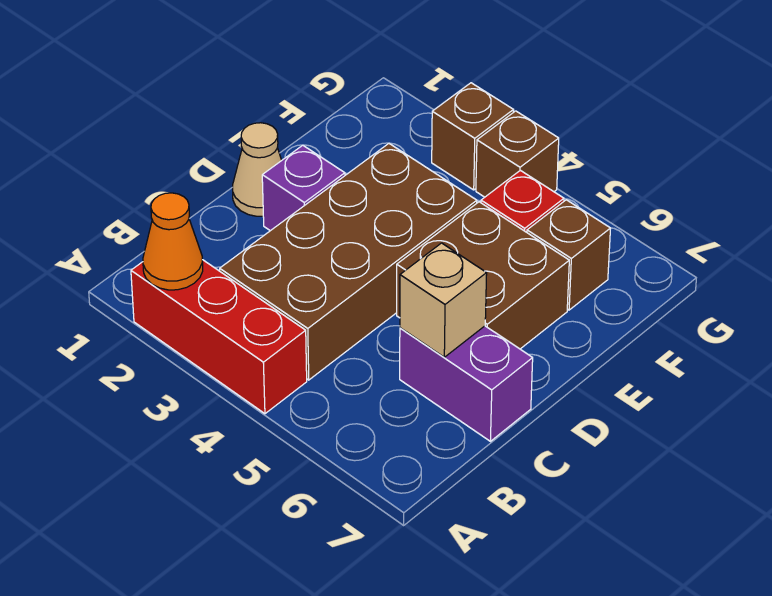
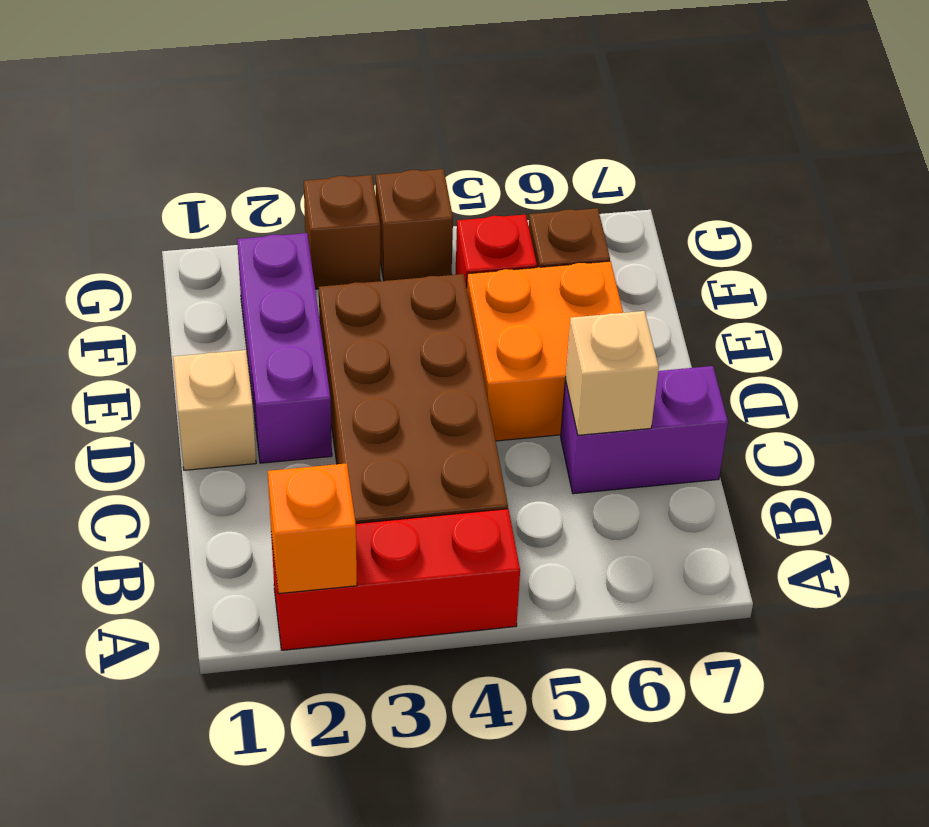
orange cone A2 level 2 -> orange brick A2 level 2
tan cone D1 level 1 -> tan brick D1 level 1
purple brick D2 level 1 -> purple brick D2:F2 level 1
brown brick D5:E6 level 1 -> orange brick D5:E6 level 1

